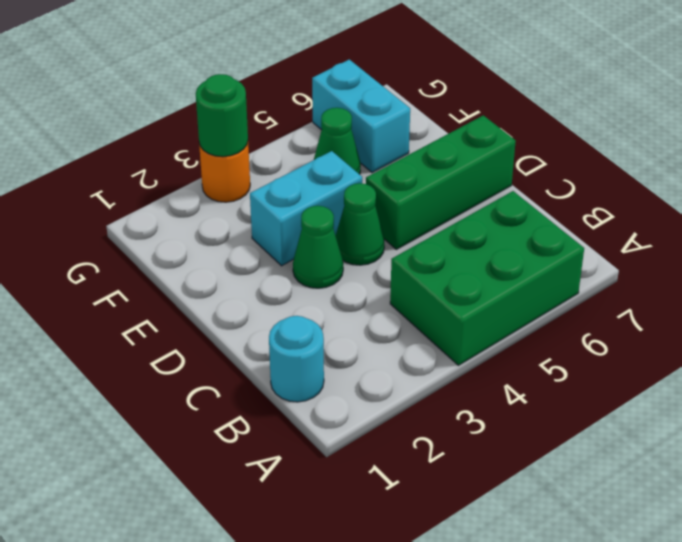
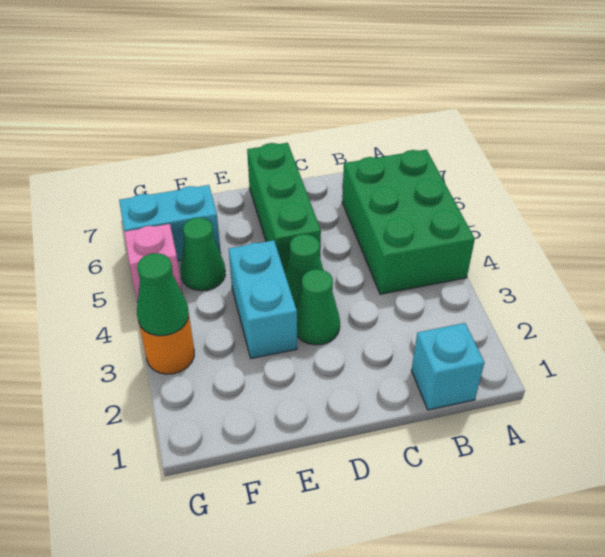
cyan round brick B1 level 1 -> cyan brick B1 level 1
green round brick G3 level 2 -> green cone G3 level 2
none -> pink brick G5 level 1

